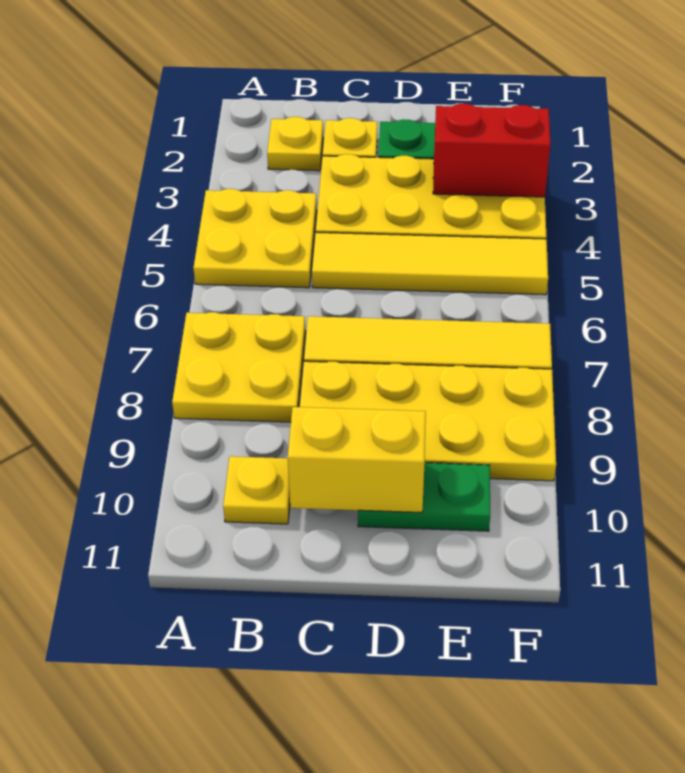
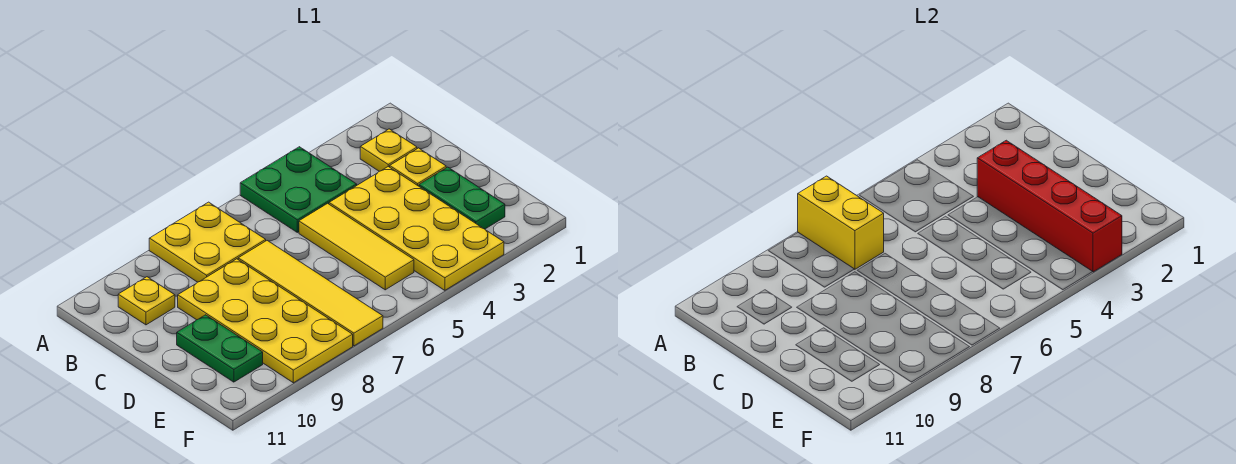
yellow plate A4:B5 level 1 -> green plate A4:B5 level 1
yellow tile C5:F5 level 1 -> yellow tile C5:E5 level 1
yellow brick C10:D10 level 2 -> yellow brick A7:B7 level 2
red brick E3:F3 level 2 -> red brick C3:F3 level 2

